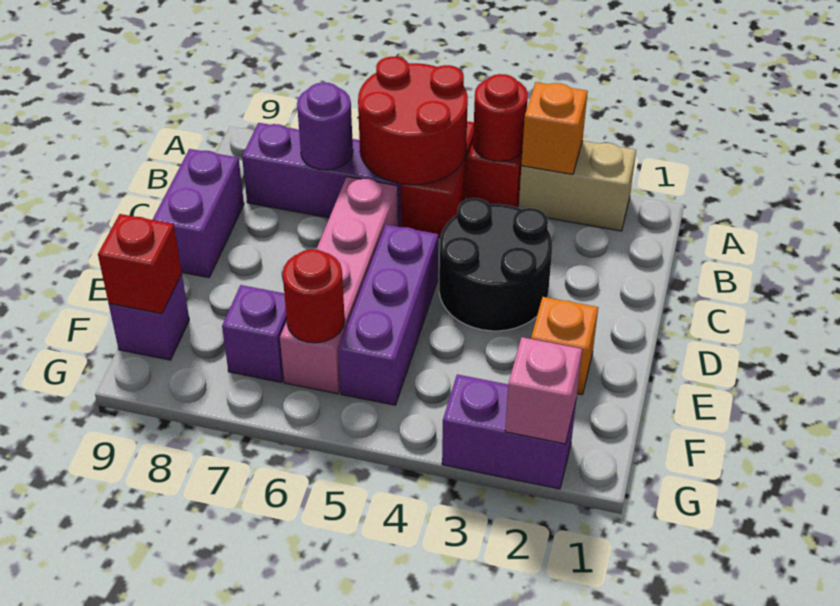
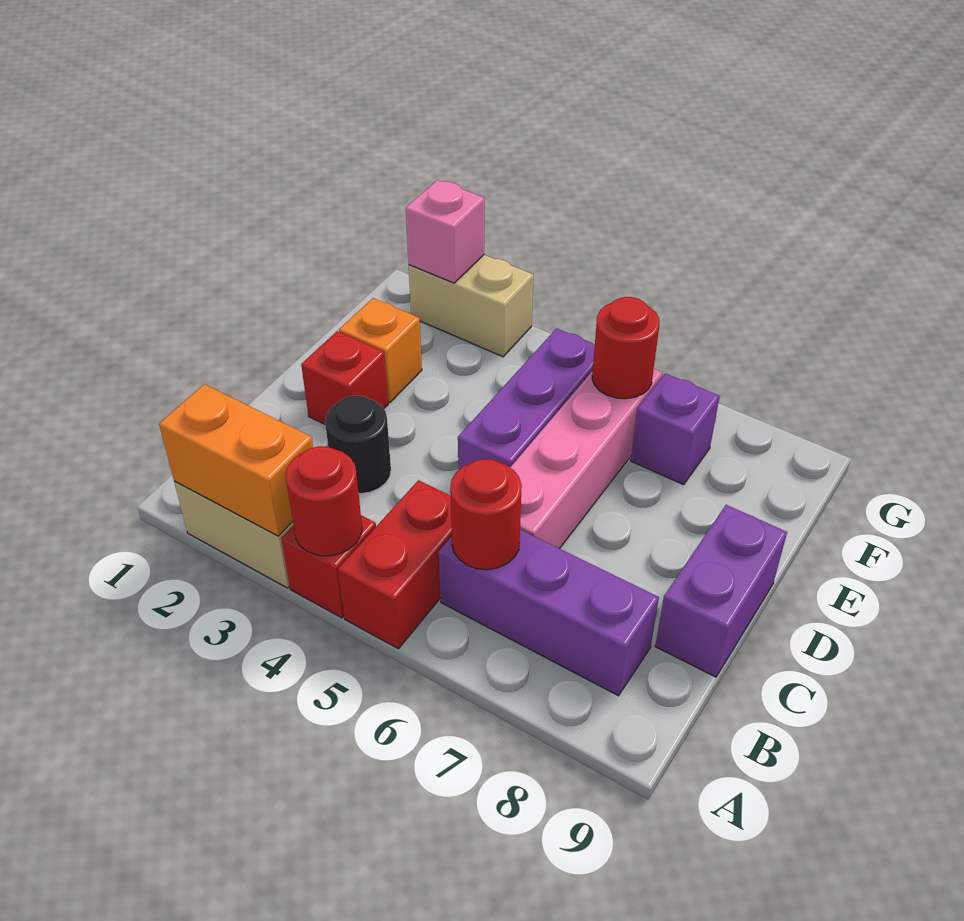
orange brick A3 level 2 -> orange brick A2:A3 level 2
red round brick A5:B6 level 2 -> red round brick B6 level 2
purple round brick B7 level 2 -> none
black round brick C3:D4 level 1 -> black round brick C3 level 1
purple brick F9 level 1 -> none
red brick F9 level 2 -> red brick D2 level 1
purple brick G2:G3 level 1 -> tan brick G2:G3 level 1

